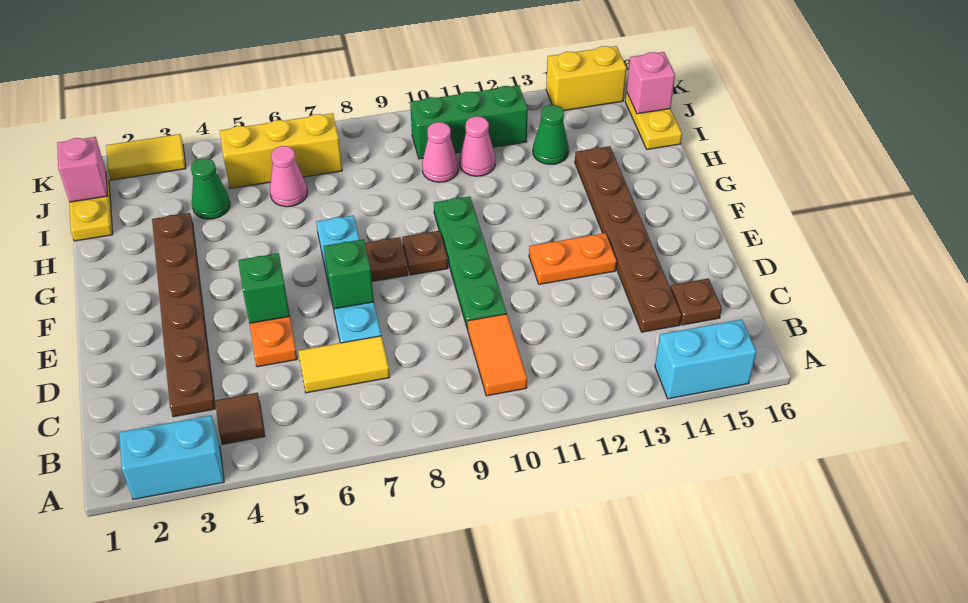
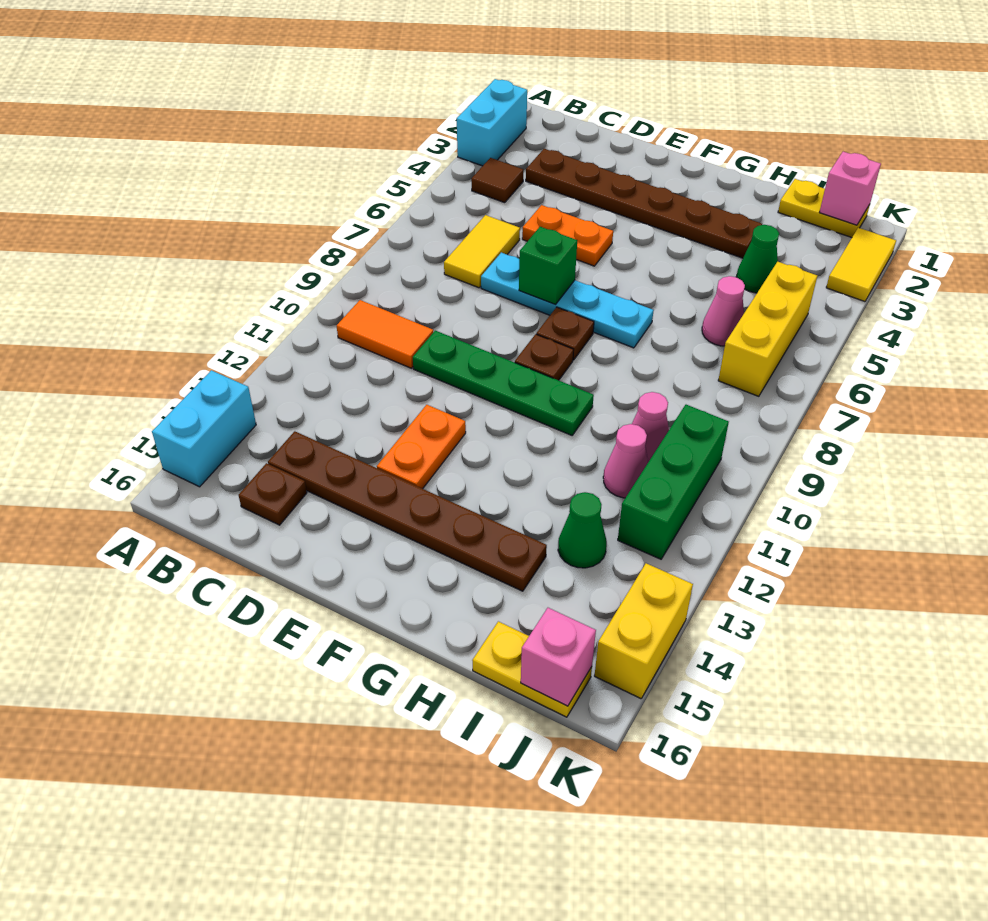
green brick E5 level 2 -> none

